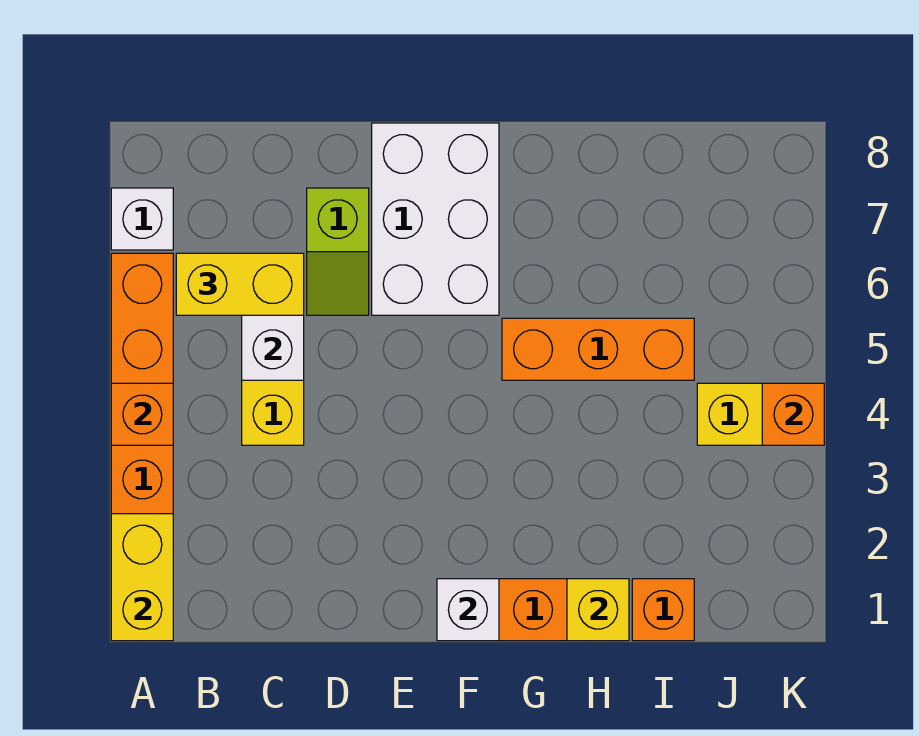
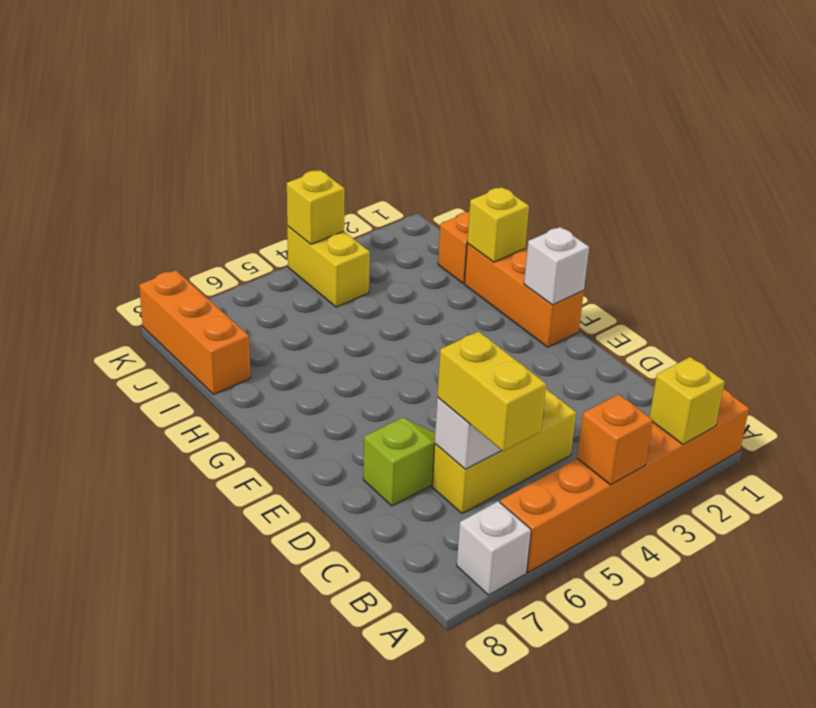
yellow brick A1:A2 level 2 -> yellow brick A2 level 2
white brick E6:F8 level 1 -> none
orange brick G5:I5 level 1 -> orange brick I8:K8 level 1
orange brick K4 level 2 -> yellow brick K4 level 2

